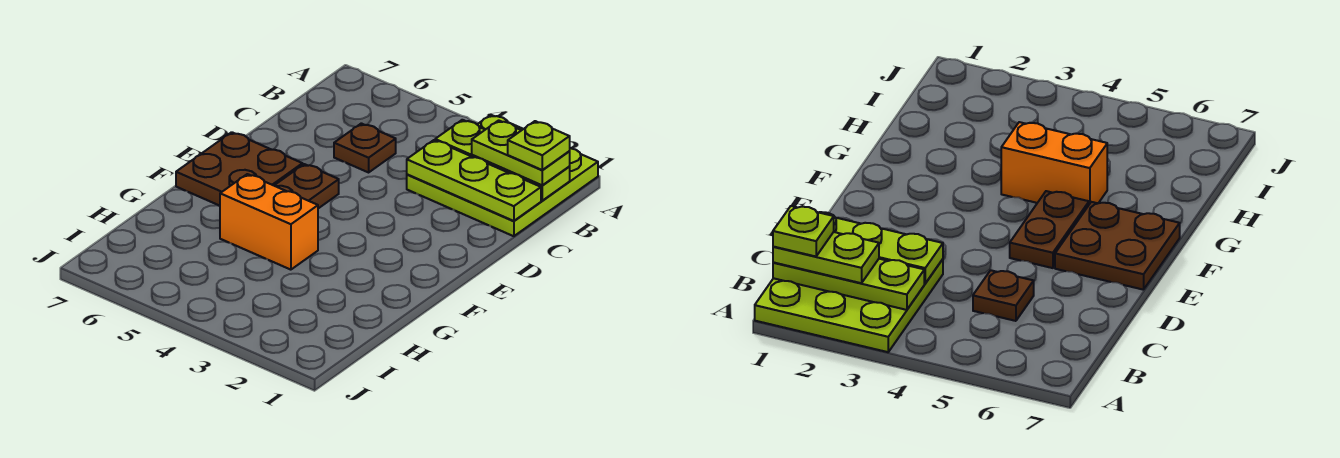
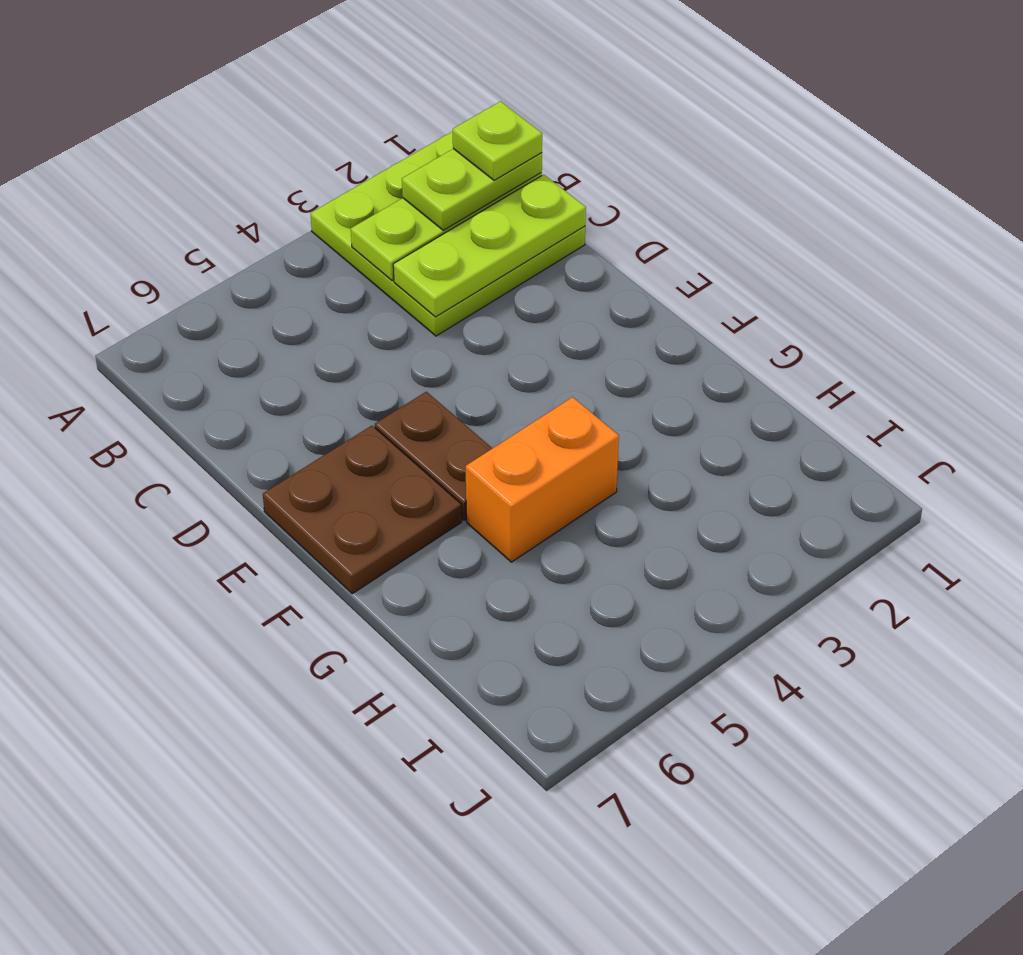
brown plate C5 level 1 -> none

